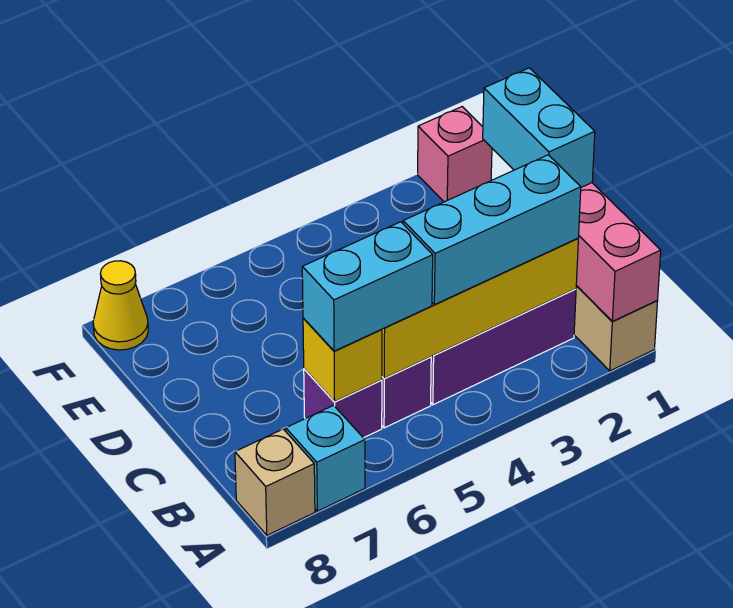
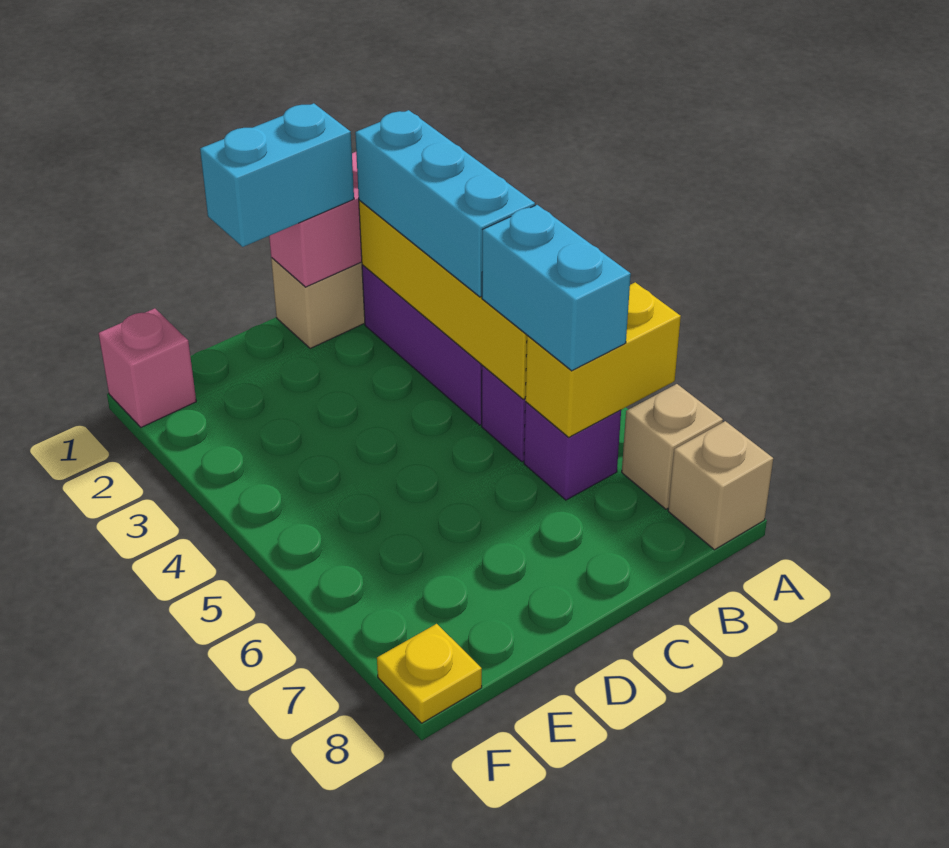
cyan brick A7 level 1 -> tan brick A7 level 1
yellow brick B6 level 2 -> yellow brick A6:B6 level 2
yellow cone F8 level 1 -> yellow plate F8 level 1

